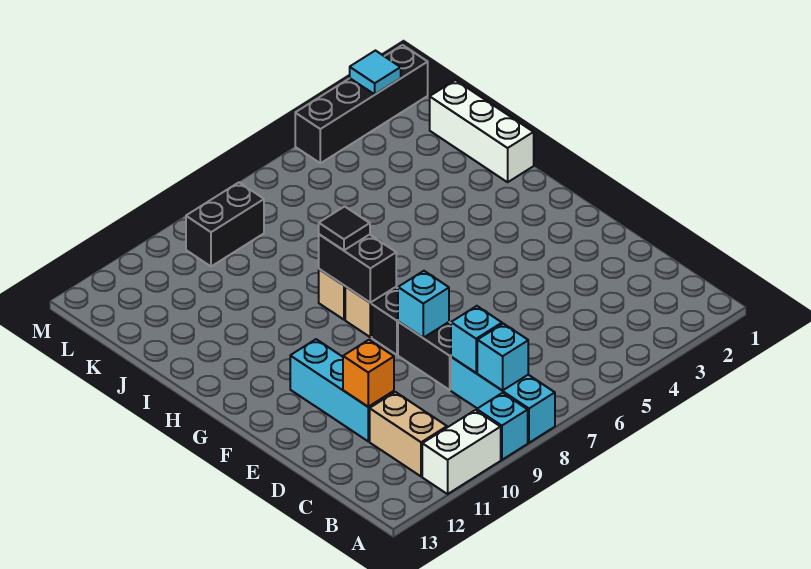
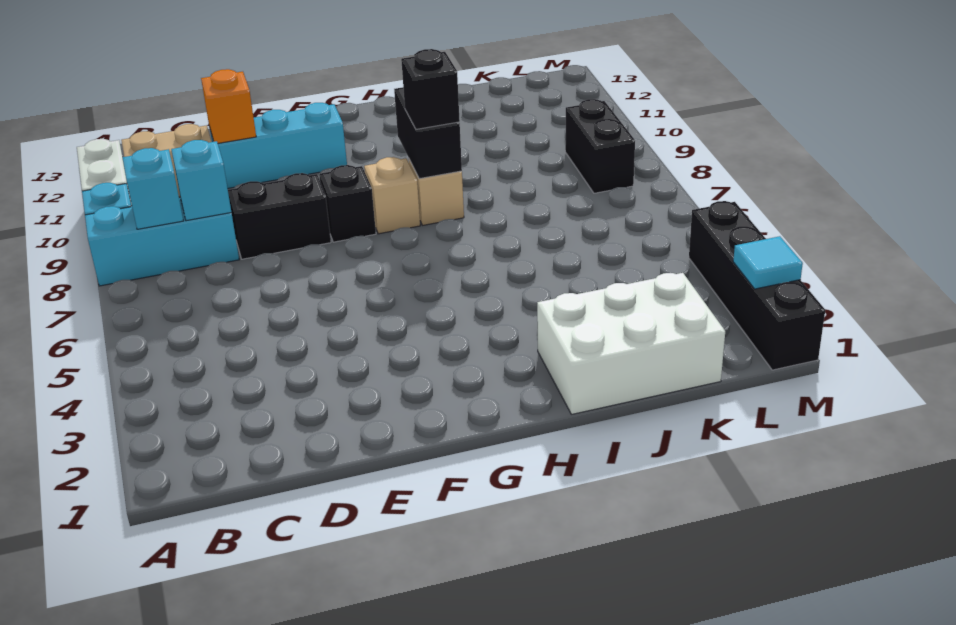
cyan brick E8 level 2 -> none
black brick G8:H8 level 2 -> black brick H8:H9 level 2
black tile H8 level 3 -> black brick H8 level 3
white brick I1:K1 level 1 -> white brick I1:K2 level 1

